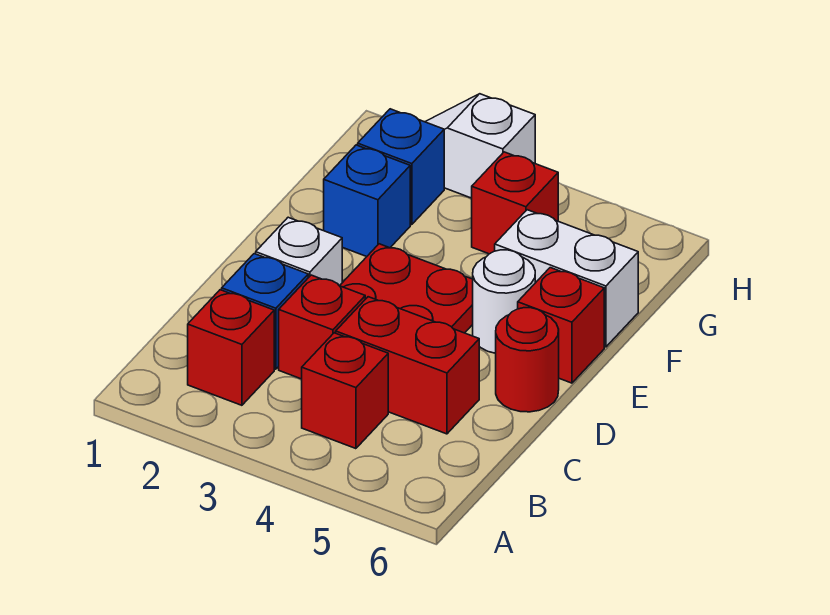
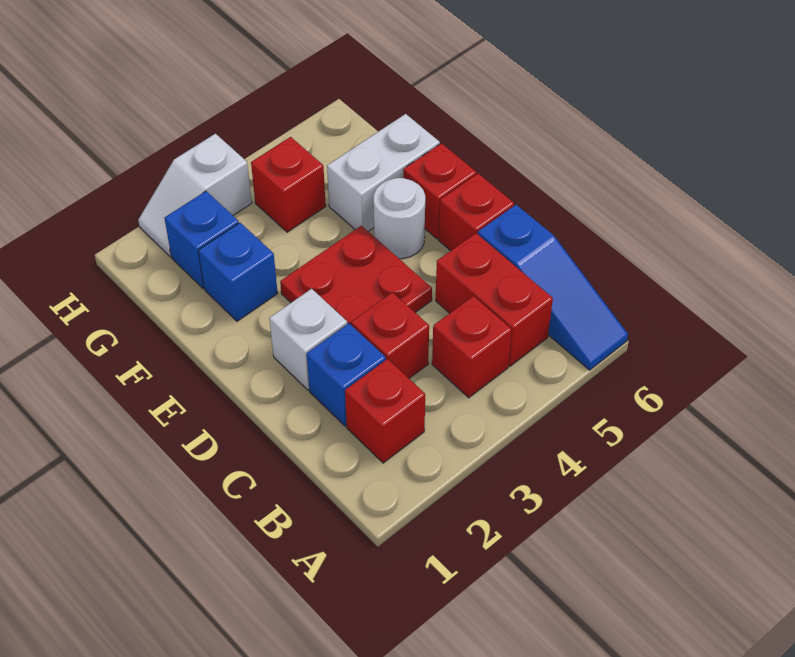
none -> blue slope A6:C6 level 1 top C
red brick C4:C5 level 1 -> red brick B5:C5 level 1
red round brick D6 level 1 -> red brick D6 level 1

